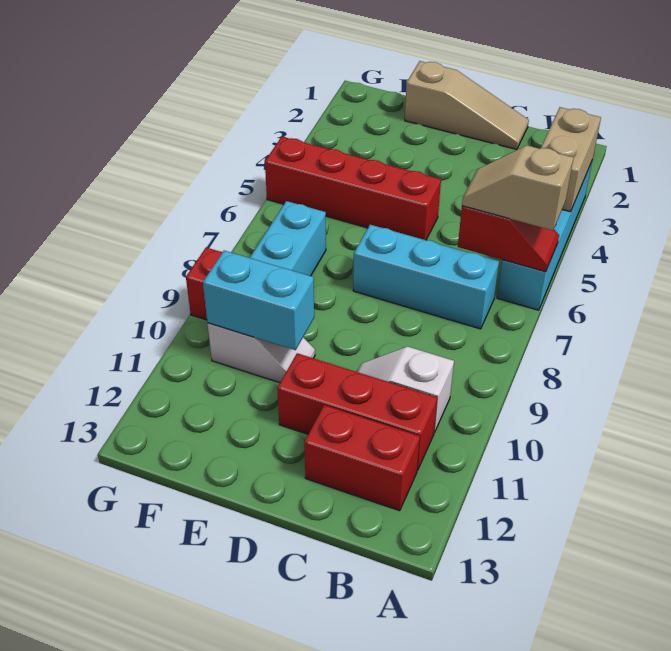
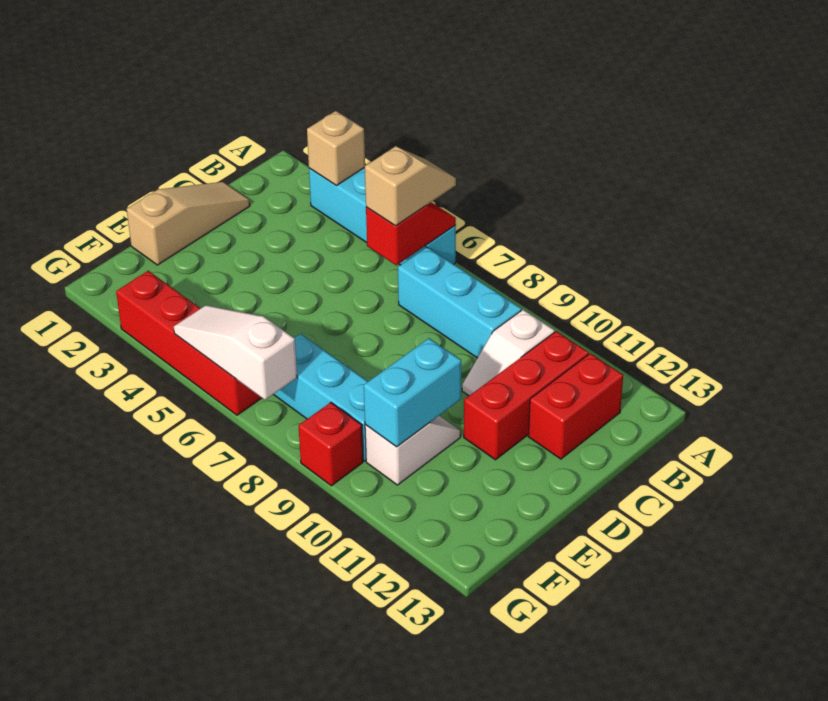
tan brick A3:A4 level 2 -> tan brick A3 level 2
tan slope A6:B6 level 3 top A -> tan slope A6:B6 level 3 top B
cyan brick B7:D7 level 1 -> cyan brick B7:B9 level 1
red brick D5:G5 level 1 -> red brick G3:G6 level 1
none -> white slope G5:G7 level 2 top 7

